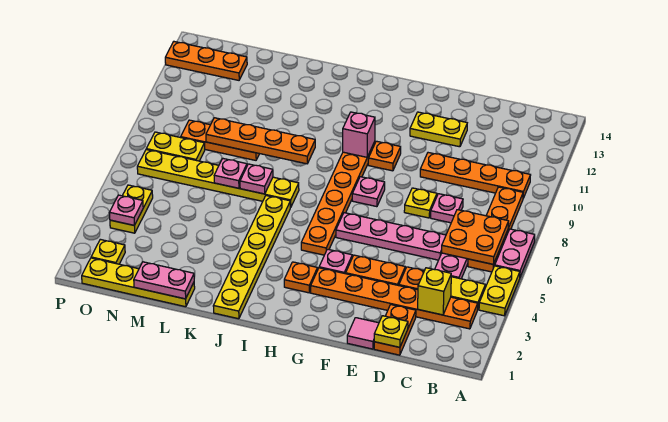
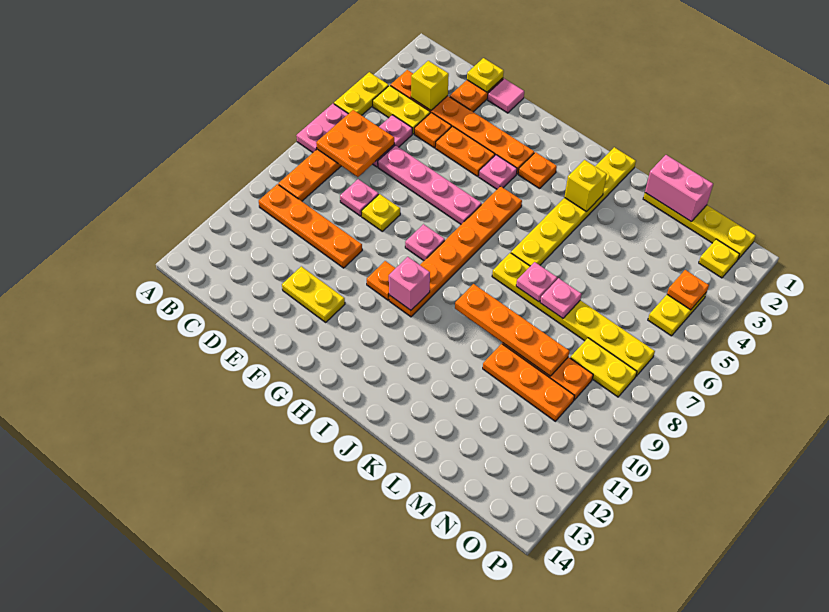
none -> yellow brick J3 level 2
pink plate L1:M1 level 2 -> pink brick L1:M1 level 2
orange plate N13:P13 level 1 -> orange plate L10:N10 level 1
pink plate O4 level 2 -> orange plate O4 level 2

